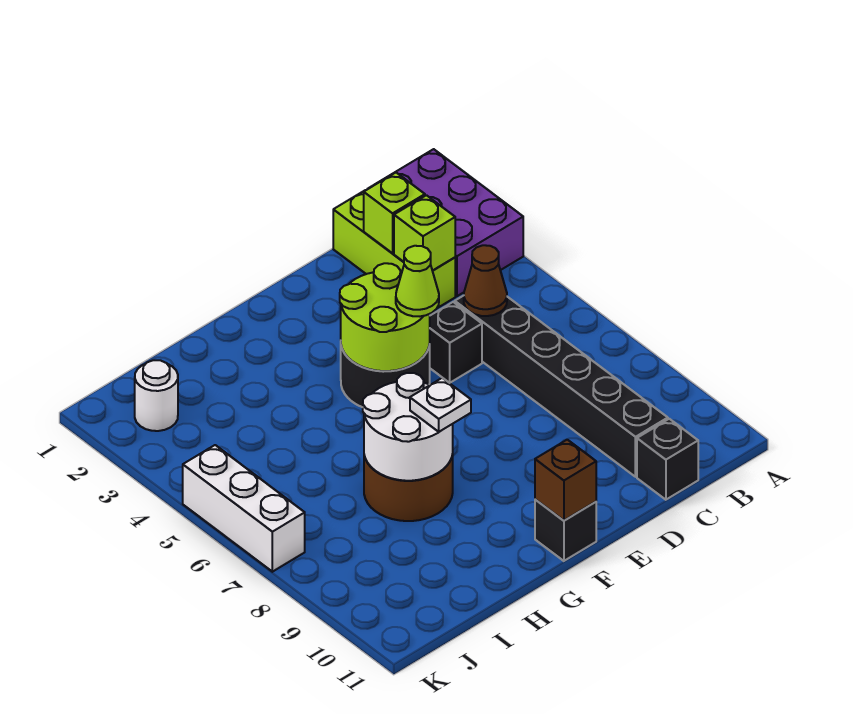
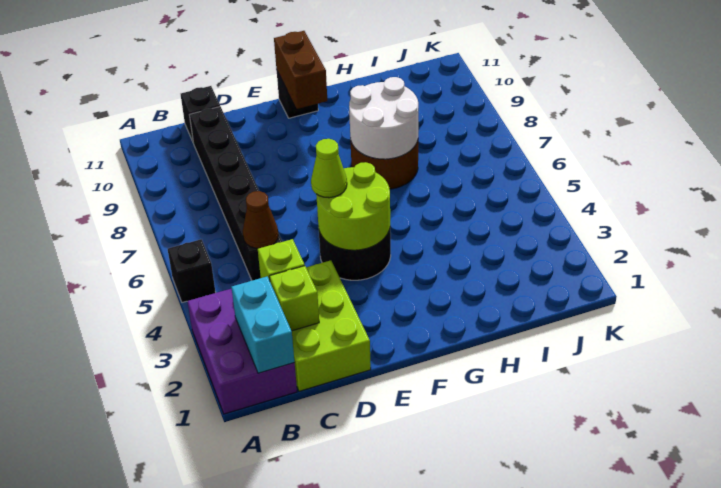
none -> cyan brick B1:B2 level 2
lime brick C1:C3 level 1 -> lime brick C1:D3 level 1
black brick D5 level 1 -> black brick A5 level 1
brown brick F11 level 2 -> brown brick F10:F11 level 2
white plate G8 level 3 -> none
white round brick J2 level 1 -> none
white brick K5:K7 level 1 -> none

